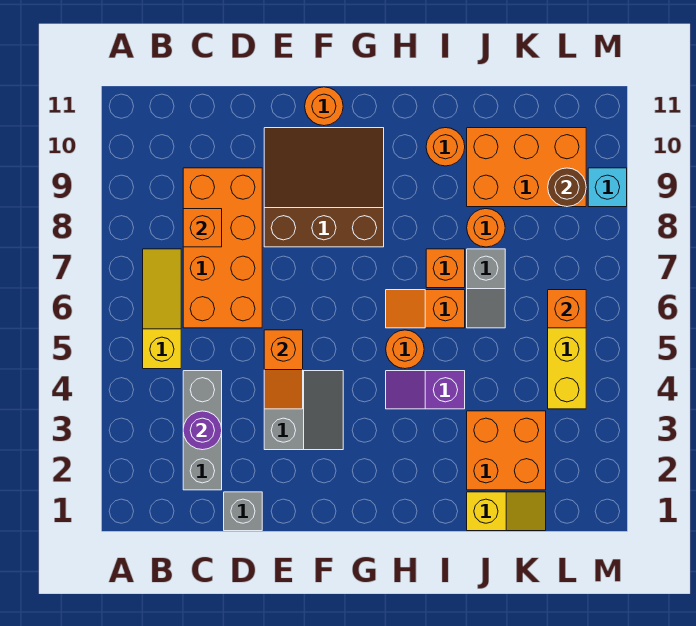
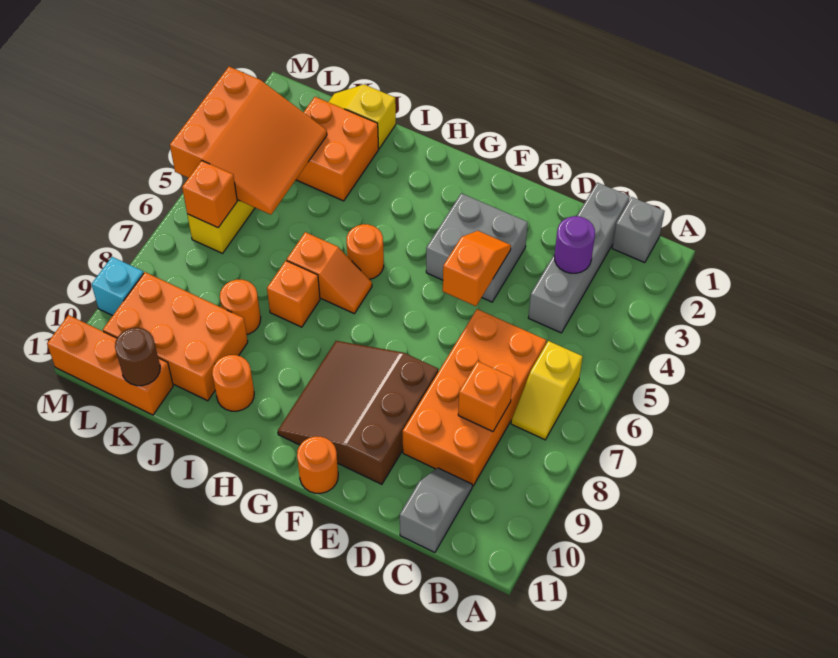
yellow slope B5:B7 level 1 top 5 -> yellow slope B6:B7 level 1 top 6
grey brick C2:C4 level 1 -> grey brick C1:C4 level 1
grey brick D1 level 1 -> grey brick B1 level 1
grey slope E3:F4 level 1 top E -> grey brick E3:F4 level 1
brown slope E8:G10 level 1 top 8 -> brown slope E8:G10 level 1 top E
purple slope H4:I4 level 1 top I -> none
grey slope J6:J7 level 1 top 7 -> grey slope C10:C11 level 1 top 11
none -> orange slope K3:M5 level 2 top M
none -> orange brick K11:M11 level 1
brown round brick L9 level 2 -> brown round brick K11 level 2

